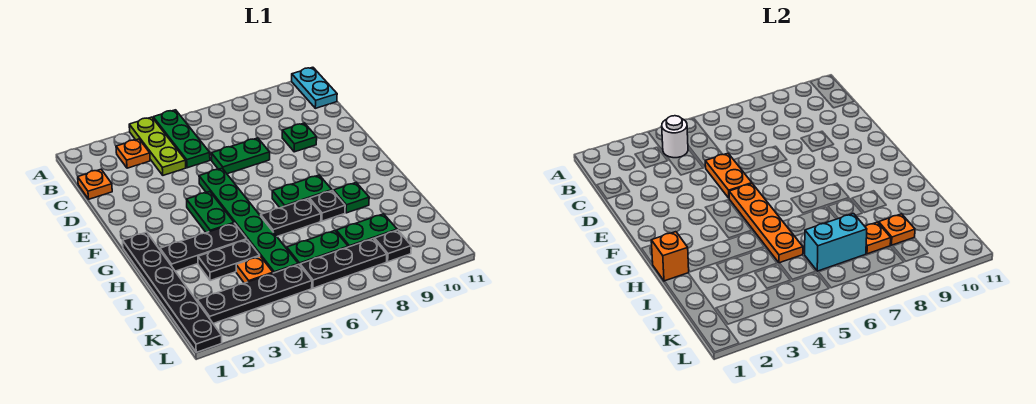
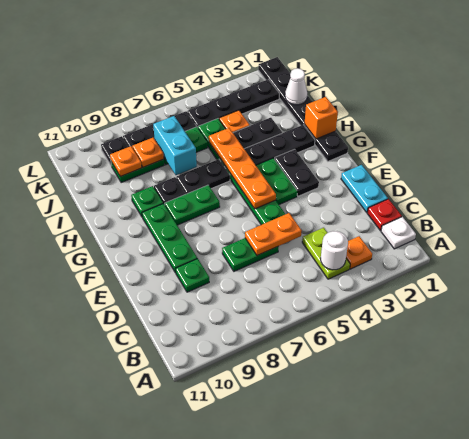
lime plate A4:C4 level 1 -> lime plate B4:C4 level 1
green plate A5:C5 level 1 -> green plate E9:G9 level 1
cyan plate A11:B11 level 1 -> cyan plate D1:E1 level 1
none -> white plate B1 level 1
orange plate C1 level 1 -> red plate C1 level 1
orange plate D5:E5 level 2 -> orange plate D5:D6 level 2
none -> black plate F3:G3 level 1
none -> white cone J1 level 2
cyan brick J6:J7 level 2 -> cyan brick I7:J7 level 2

